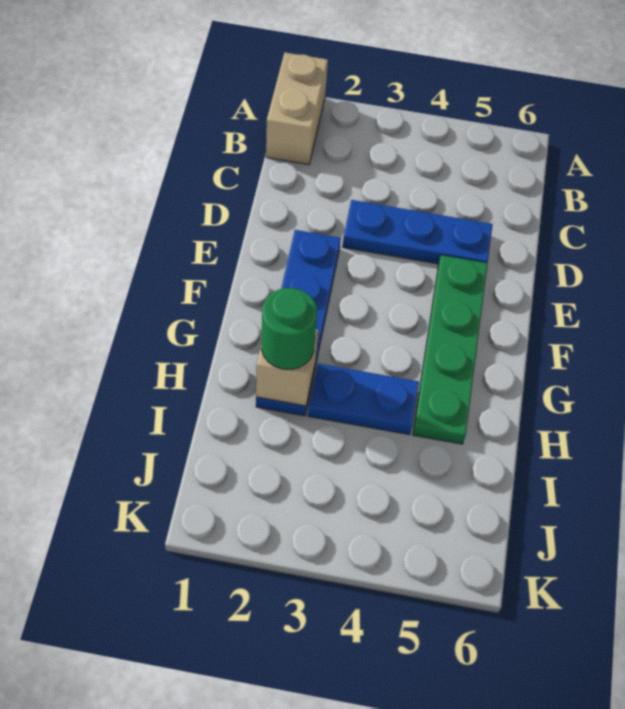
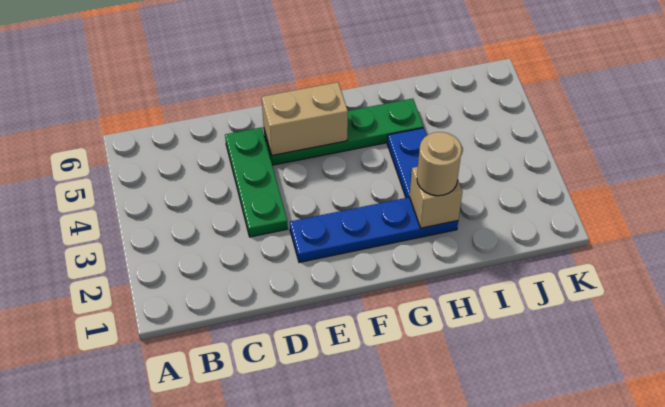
tan brick A1:B1 level 1 -> tan brick E5:F5 level 2
blue plate D3:D5 level 1 -> green plate D3:D5 level 1
green round brick H2 level 3 -> tan round brick H2 level 3

